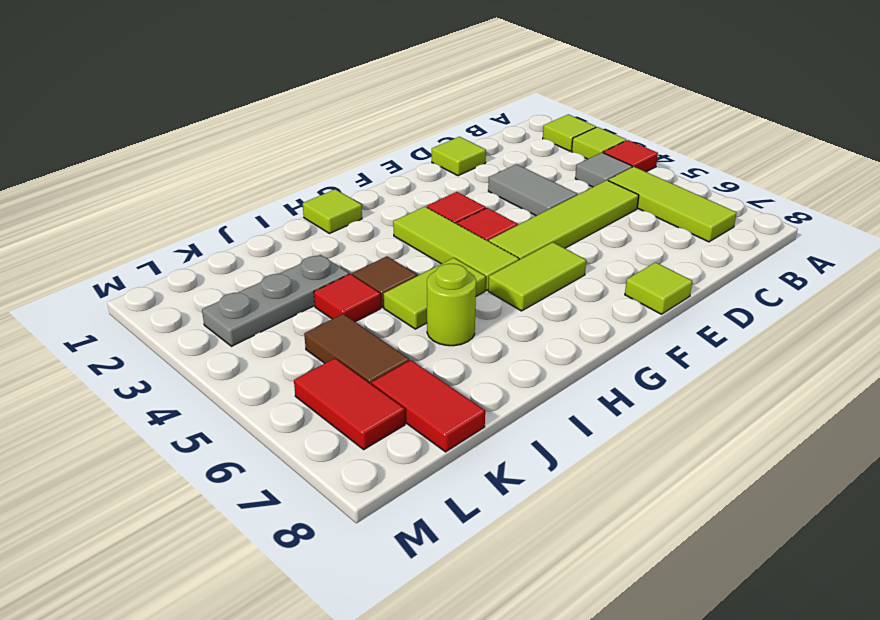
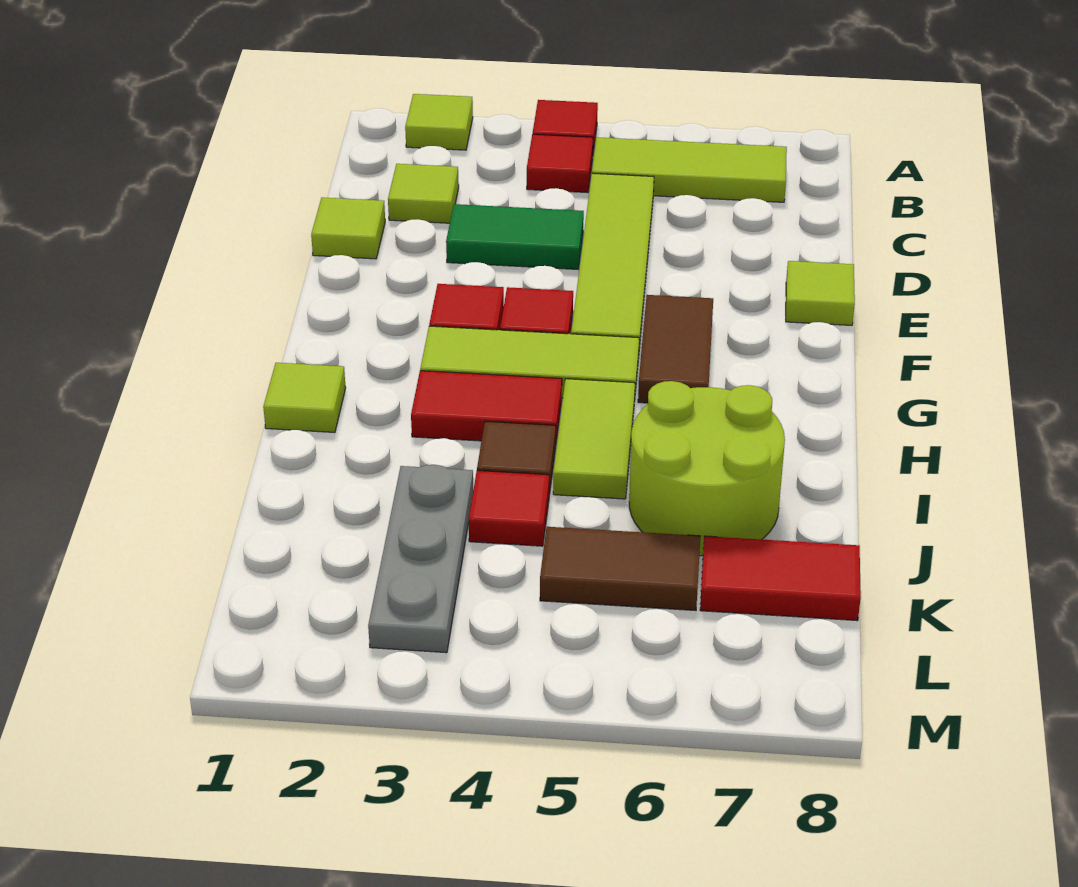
lime tile A3 level 1 -> lime tile C2 level 1
grey tile B4 level 1 -> red tile B4 level 1
grey tile D3:D4 level 1 -> green tile D3:D4 level 1
lime tile F6:G6 level 1 -> brown tile F6:G6 level 1
lime round brick I6 level 1 -> lime round brick I6:J7 level 1
red tile L6:L7 level 1 -> red tile H3:H4 level 1

